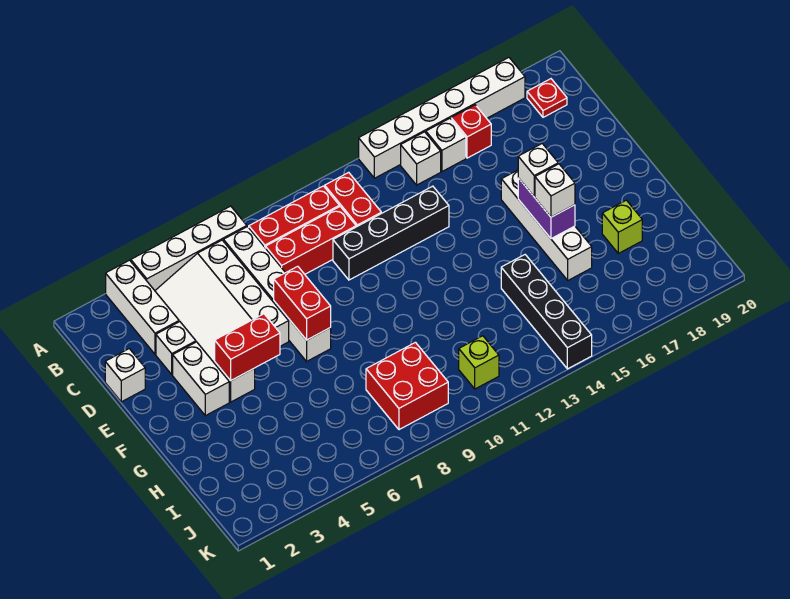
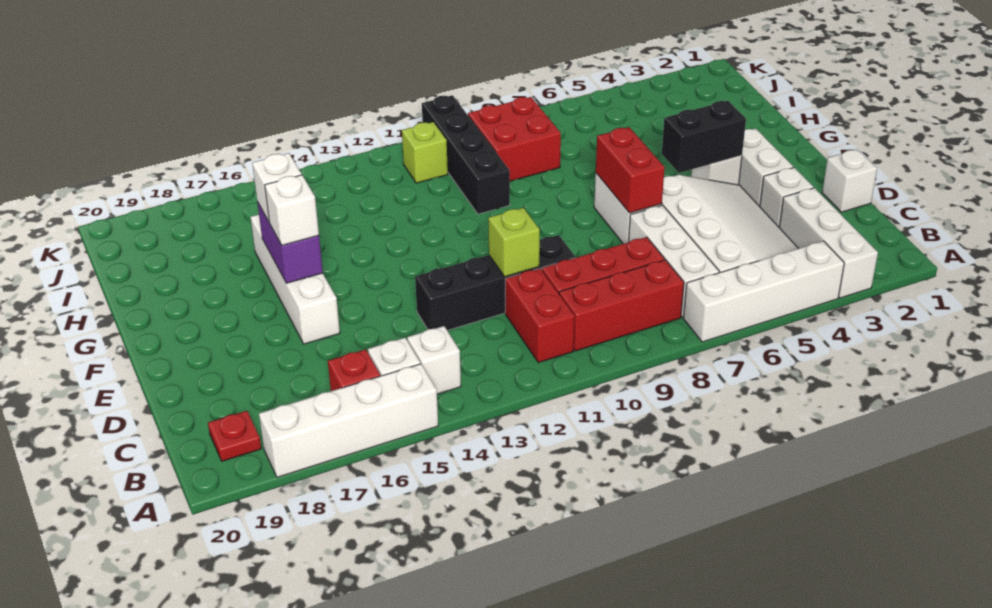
white brick A13:A18 level 1 -> white brick A15:A18 level 1
red brick F4:F5 level 2 -> black brick F4:F5 level 2
black brick H14:K14 level 1 -> black brick H10:K10 level 1
lime brick H18 level 1 -> lime brick D11 level 2

